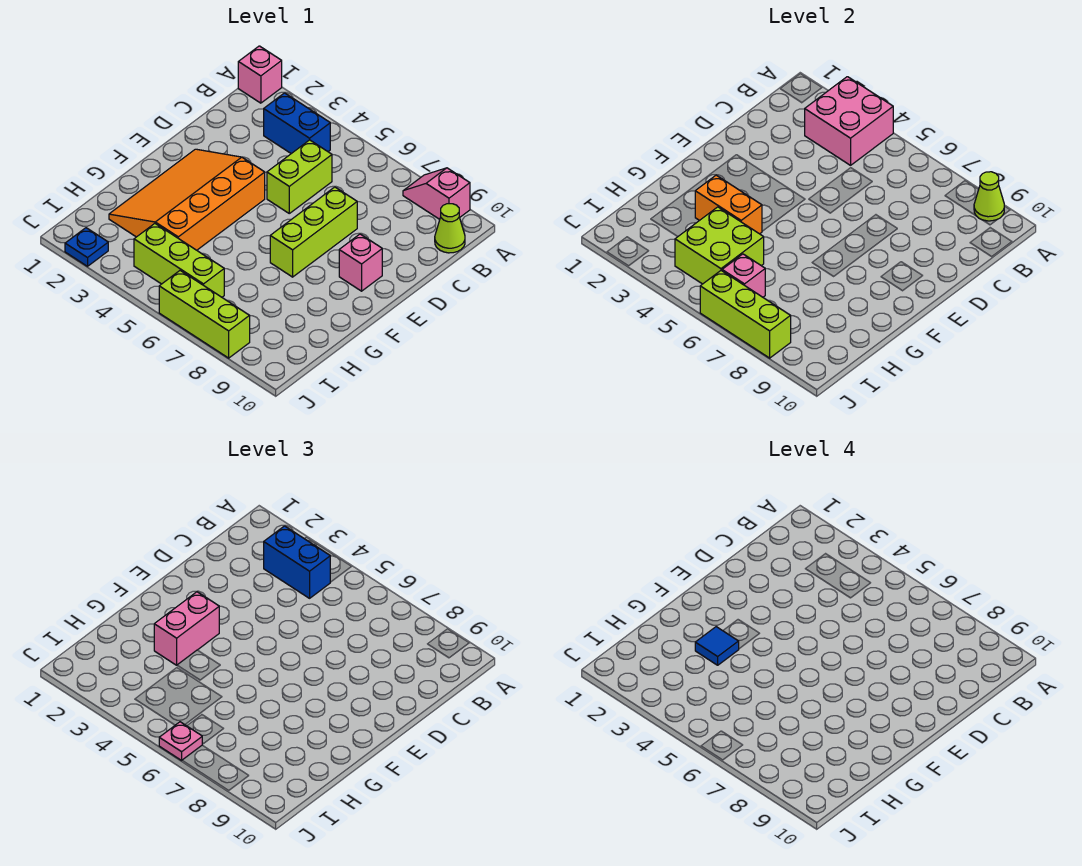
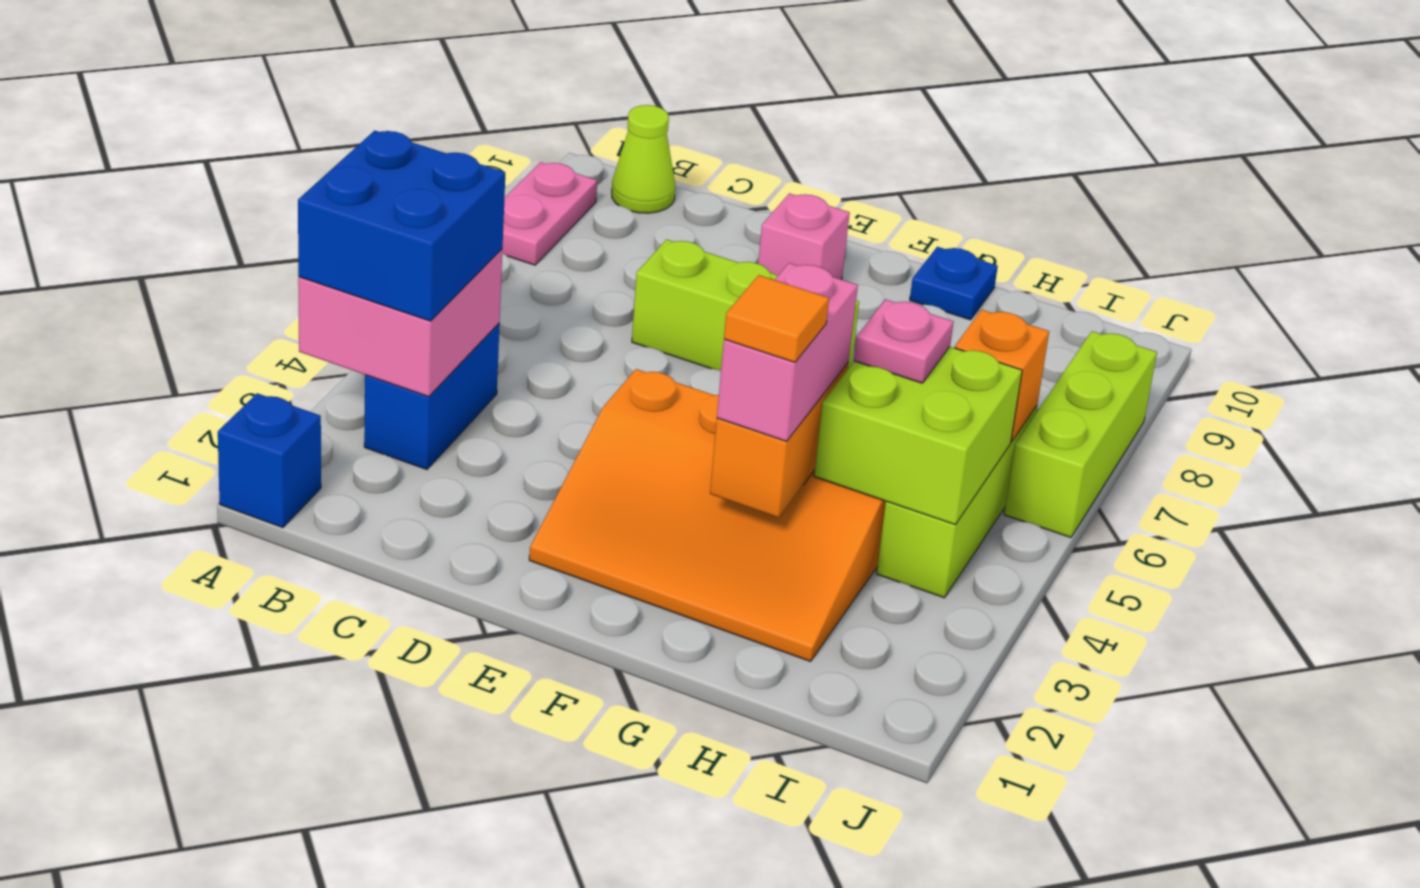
pink brick A1 level 1 -> blue brick A1 level 1
pink slope A8:A9 level 1 top 9 -> pink plate A8:A9 level 1
lime cone A9 level 2 -> none
blue brick B3:B4 level 3 -> blue brick A3:B4 level 3
lime brick C5:D5 level 1 -> none
pink brick F3:G3 level 3 -> pink brick G3:G4 level 3
blue tile G3 level 4 -> orange tile G3 level 4
pink brick I6 level 2 -> orange brick I6 level 2
blue plate J2 level 1 -> blue plate G10 level 1
lime brick J6:J8 level 2 -> none
pink plate J6 level 3 -> pink plate H5 level 3

